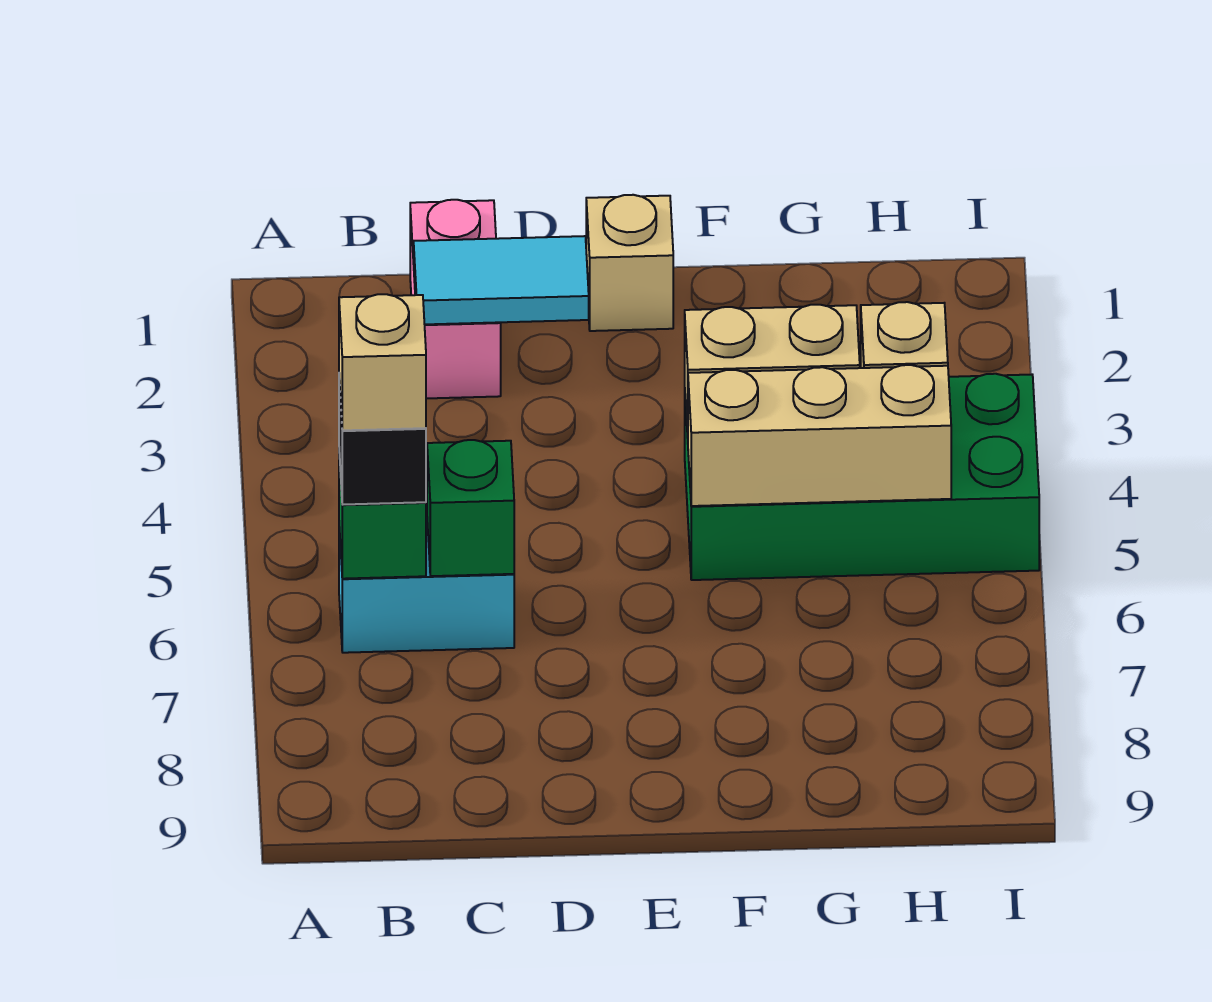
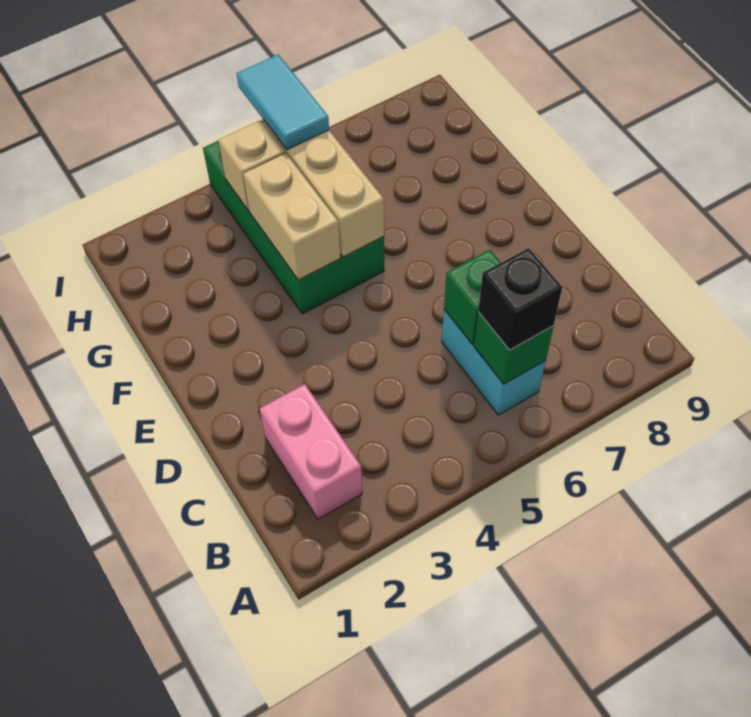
tan brick B6 level 4 -> none
pink brick C1:C2 level 1 -> pink brick B2:C2 level 1
cyan tile C2:D2 level 2 -> cyan tile H5:I5 level 3
tan brick E1 level 1 -> none

